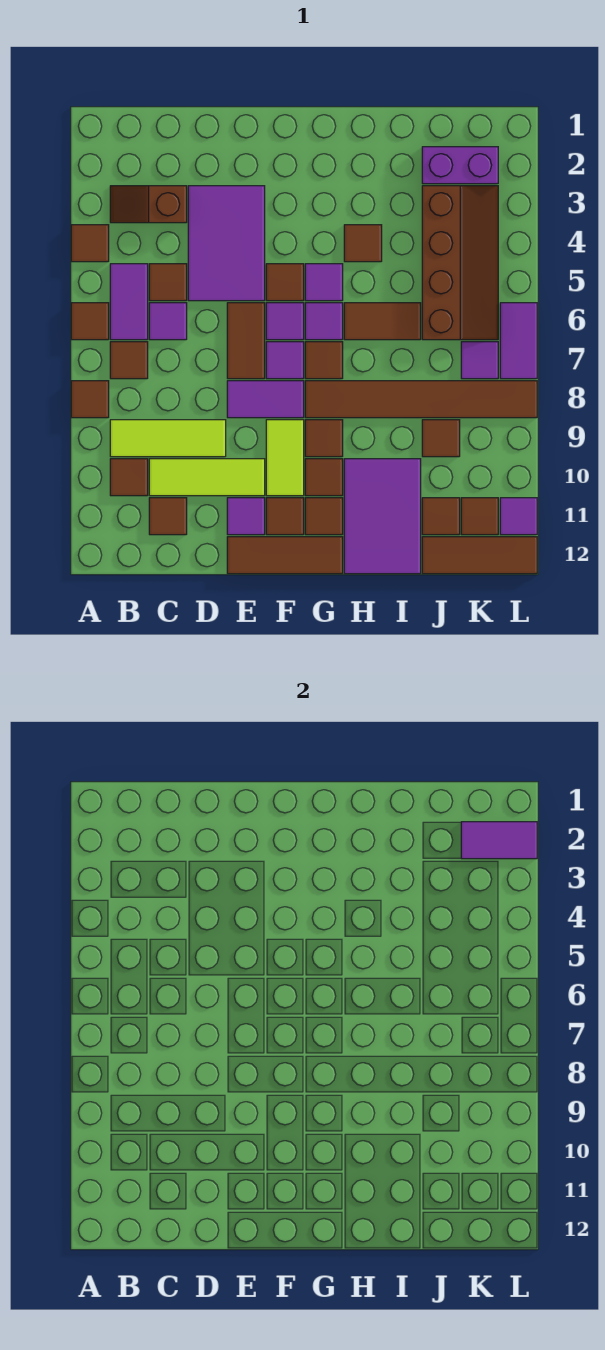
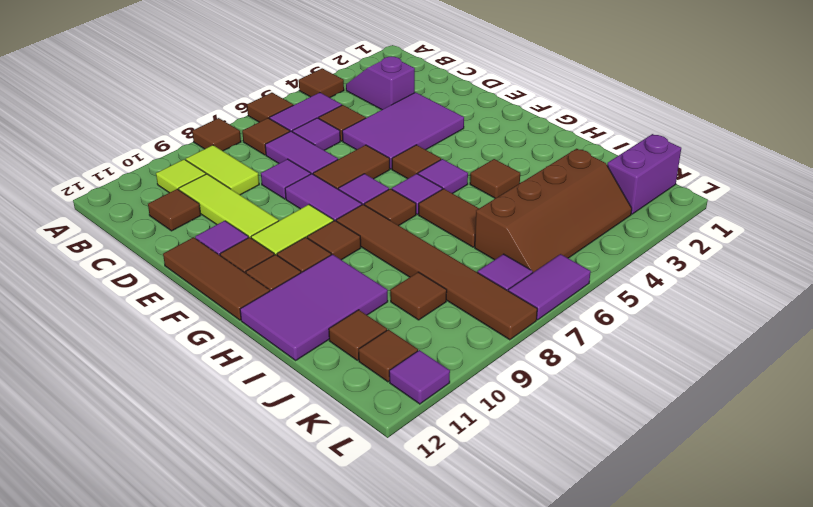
brown slope B3:C3 level 1 top C -> purple slope B3:C3 level 1 top C
lime tile B9:D9 level 1 -> lime tile B9:C9 level 1
brown tile B10 level 1 -> lime tile B10 level 1
purple tile F6 level 1 -> purple tile D8 level 1
purple brick J2:K2 level 1 -> purple brick K1:K2 level 1
brown tile J12:L12 level 1 -> none
purple tile K2:L2 level 2 -> purple tile C7:D7 level 1

